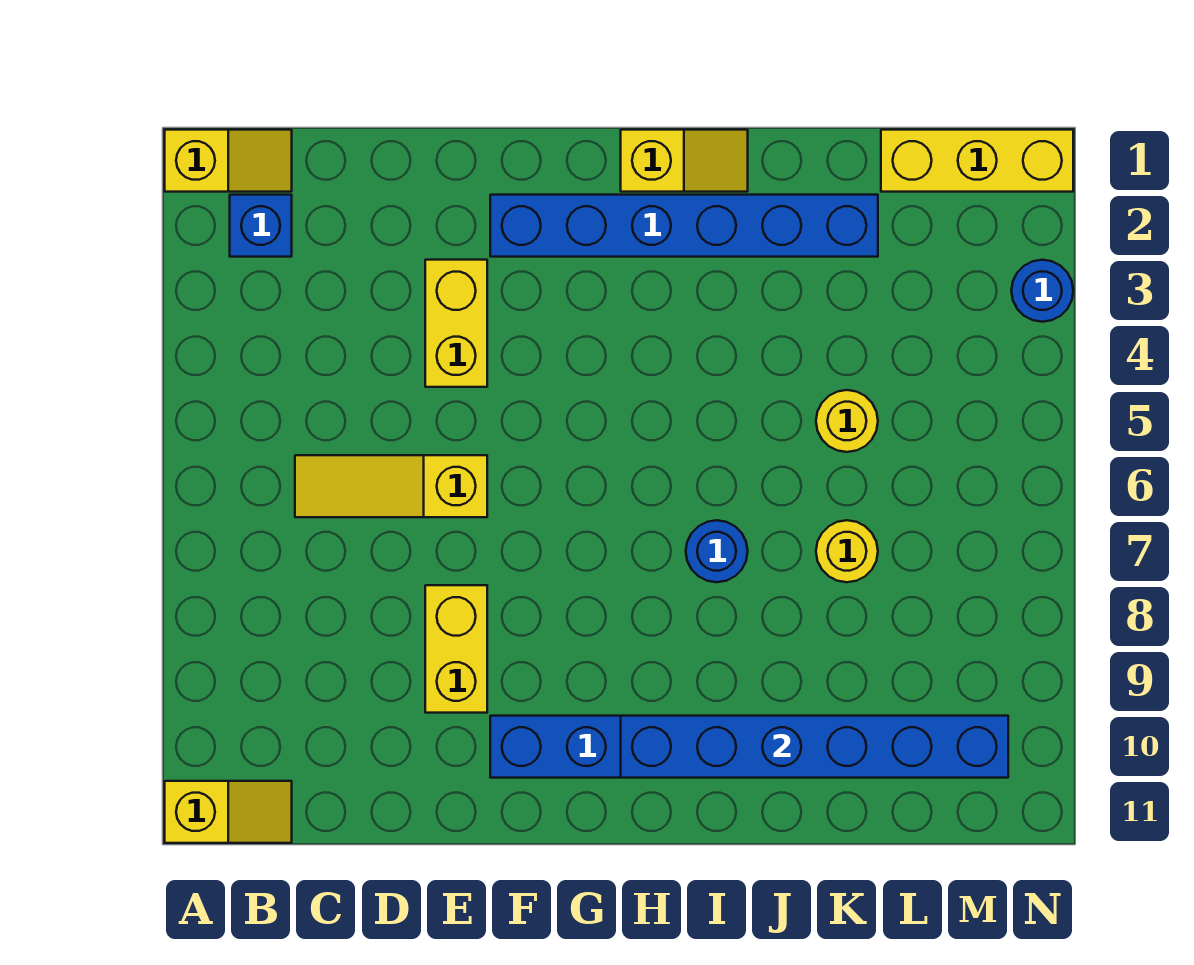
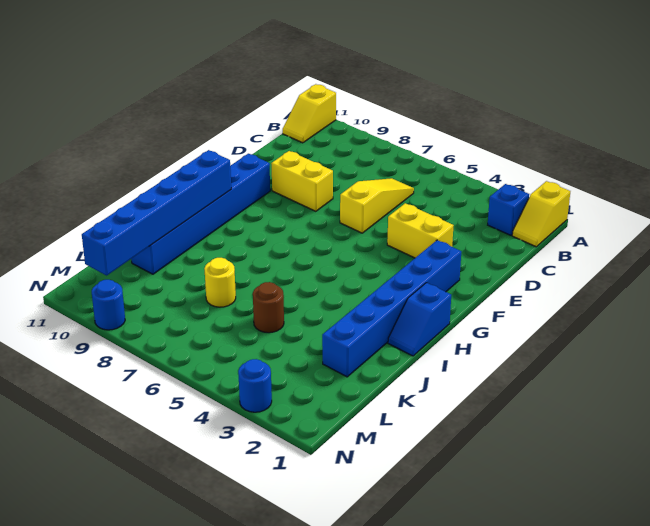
yellow slope H1:I1 level 1 top H -> blue slope H1:I1 level 1 top H
blue round brick I7 level 1 -> blue round brick N9 level 1
yellow round brick K5 level 1 -> brown round brick K5 level 1
yellow brick L1:N1 level 1 -> none

